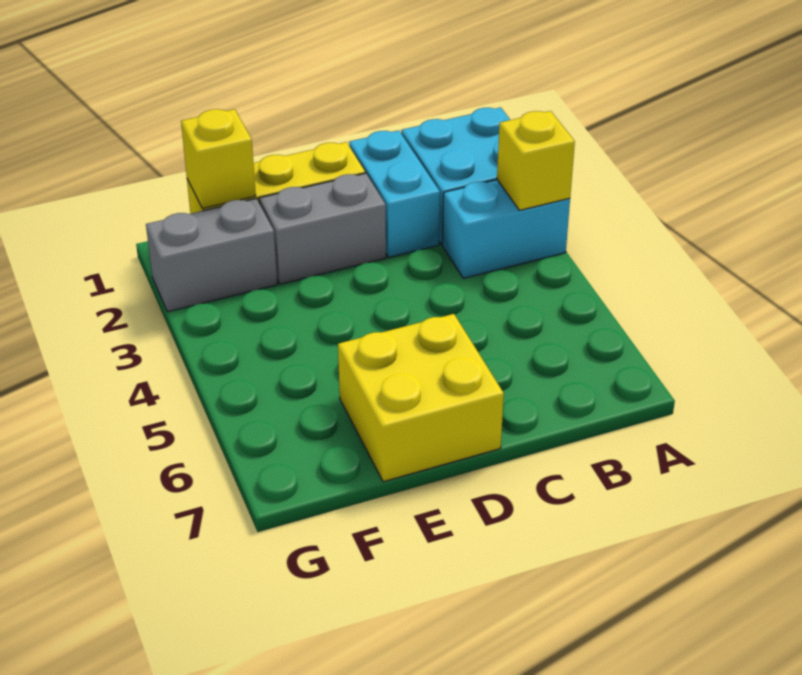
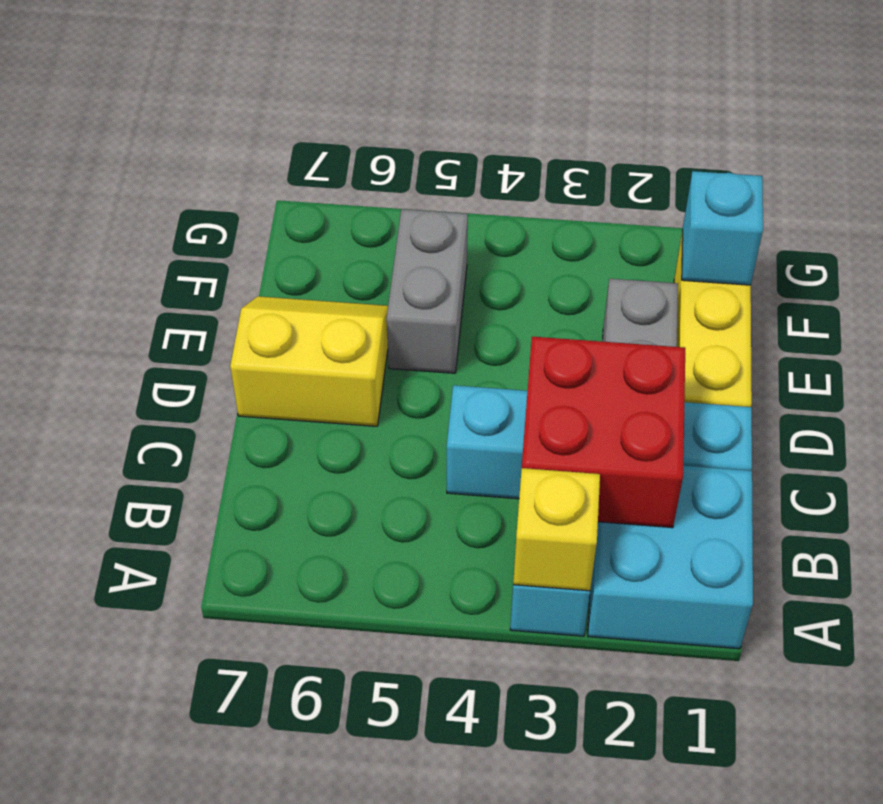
none -> red brick B2:C3 level 2
cyan brick C1:C2 level 1 -> cyan brick C1:C4 level 1
yellow brick D6:E7 level 1 -> yellow slope D6:E7 level 1 top D
yellow brick F1 level 2 -> cyan brick F1 level 2
grey brick F2:G2 level 1 -> grey brick E5:F5 level 1

